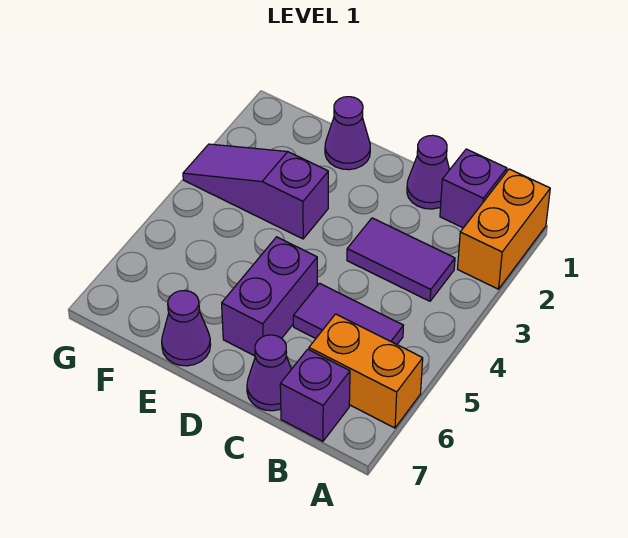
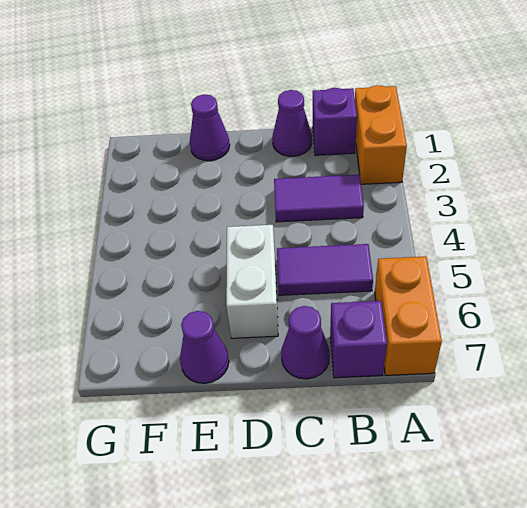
orange brick A6:B6 level 1 -> orange brick A6:A7 level 1
purple brick D5:D6 level 1 -> white brick D5:D6 level 1
purple slope E3:G3 level 1 top E -> none

